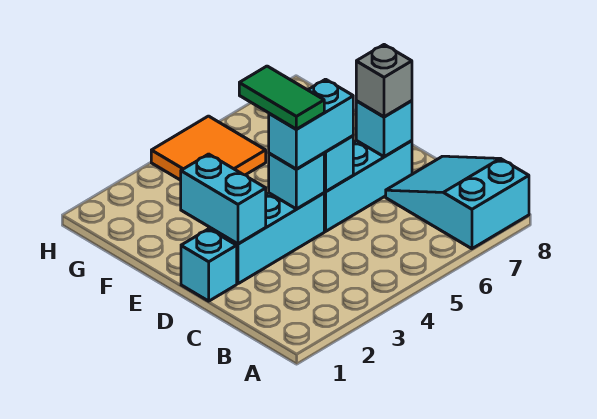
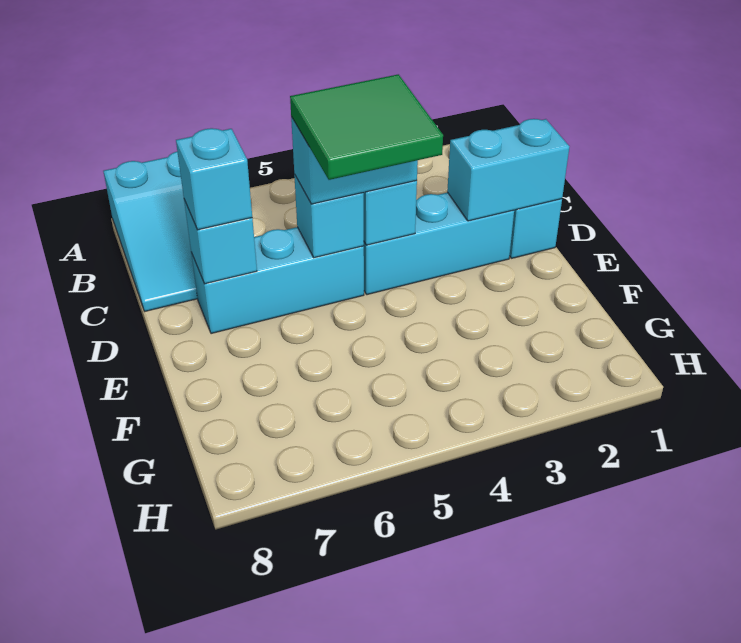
cyan brick D2:E2 level 2 -> cyan brick D1:D2 level 2
green tile D4:E4 level 4 -> green tile D4:E5 level 4
grey brick D7 level 3 -> cyan brick D7 level 3
orange tile G4:H5 level 1 -> none

